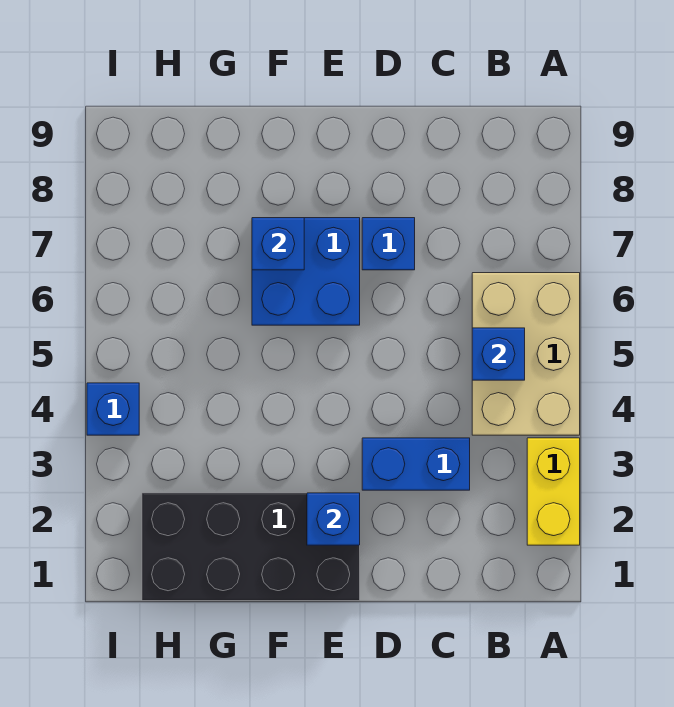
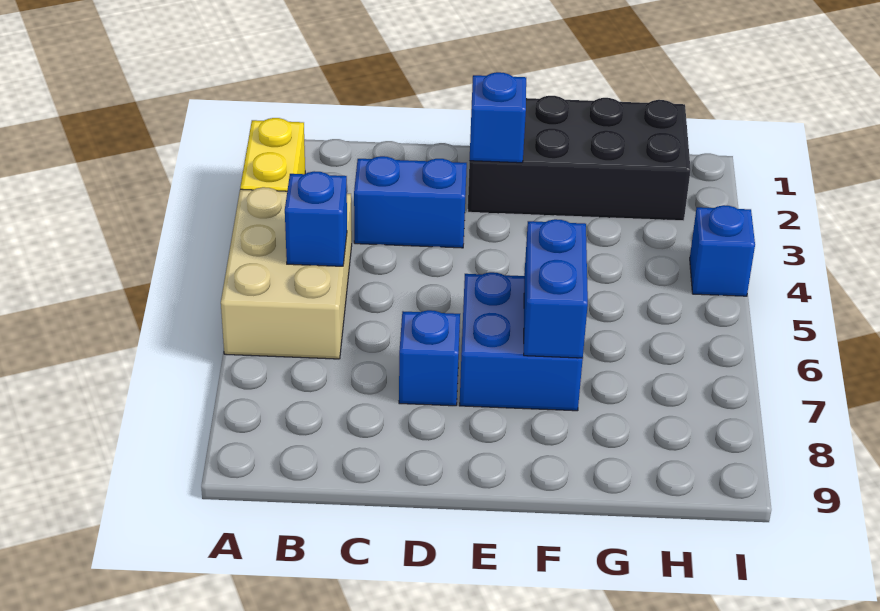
blue brick F7 level 2 -> blue brick F6:F7 level 2

